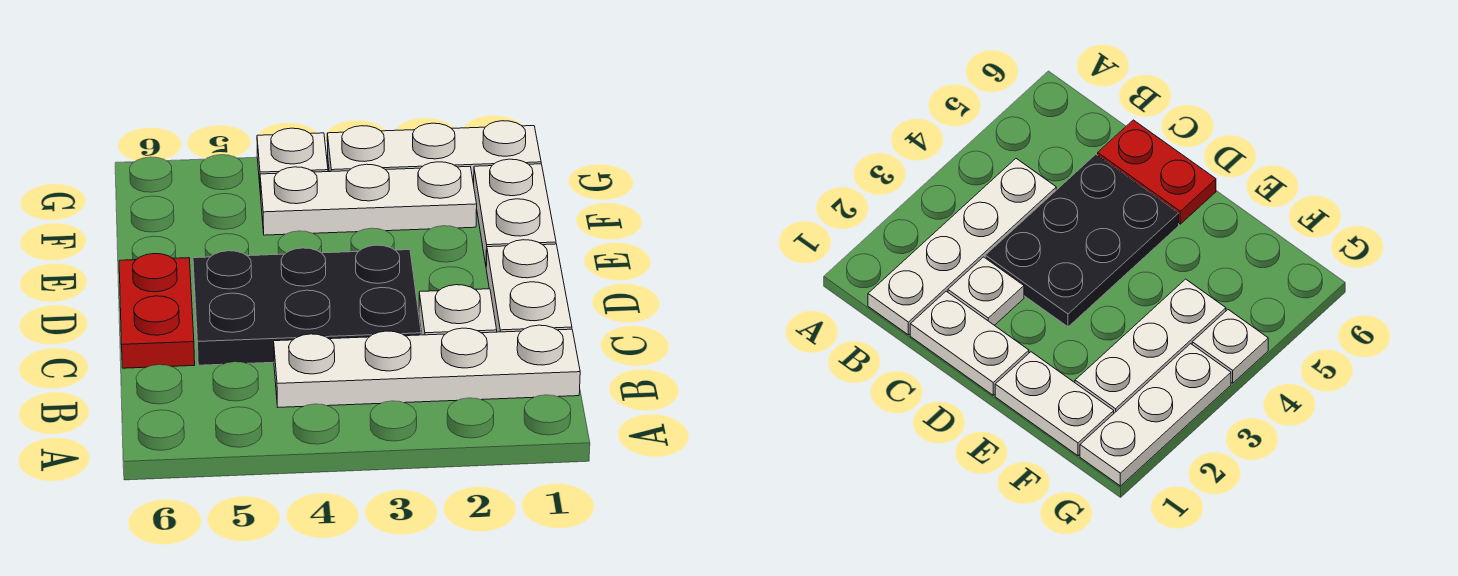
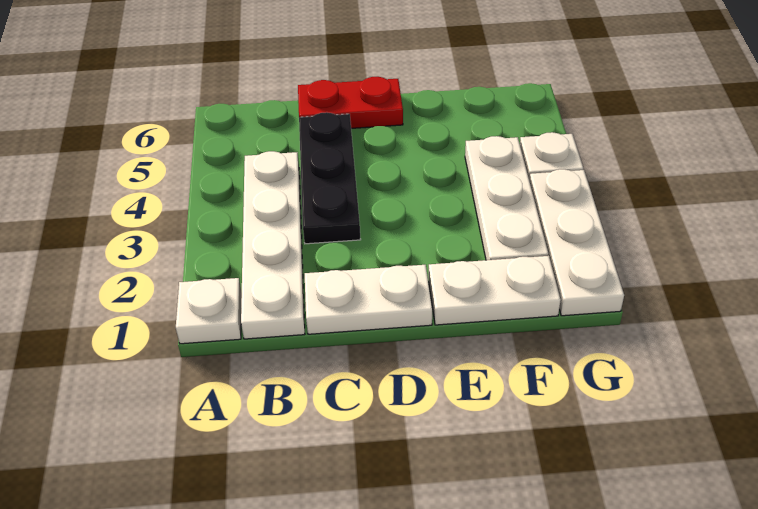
white plate C2 level 1 -> white plate A1 level 1
black plate C3:D5 level 1 -> black plate C3:C5 level 1

